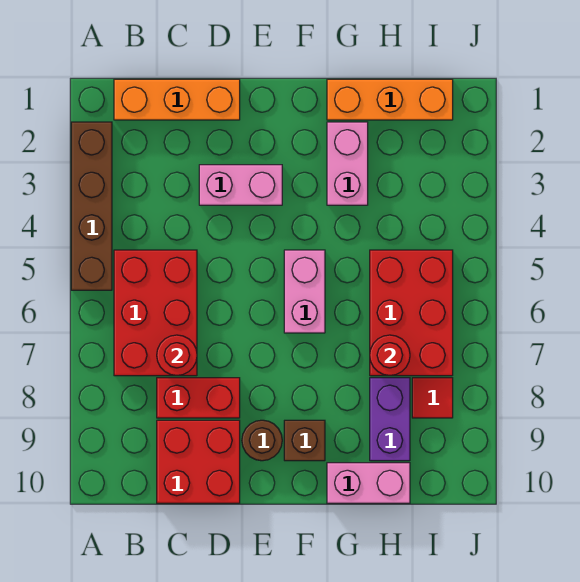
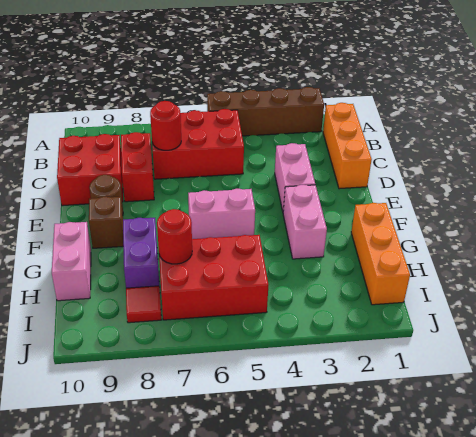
pink brick G2:G3 level 1 -> pink brick F3:G3 level 1
purple brick H8:H9 level 1 -> purple brick G8:H8 level 1

